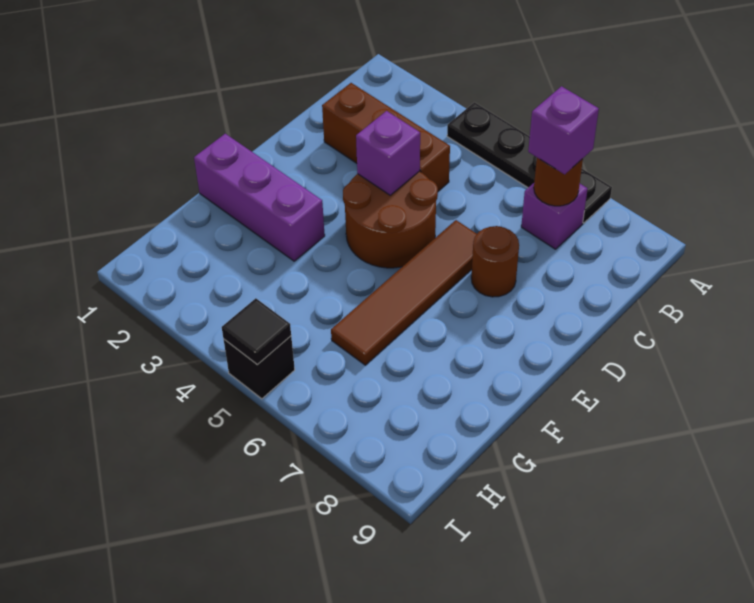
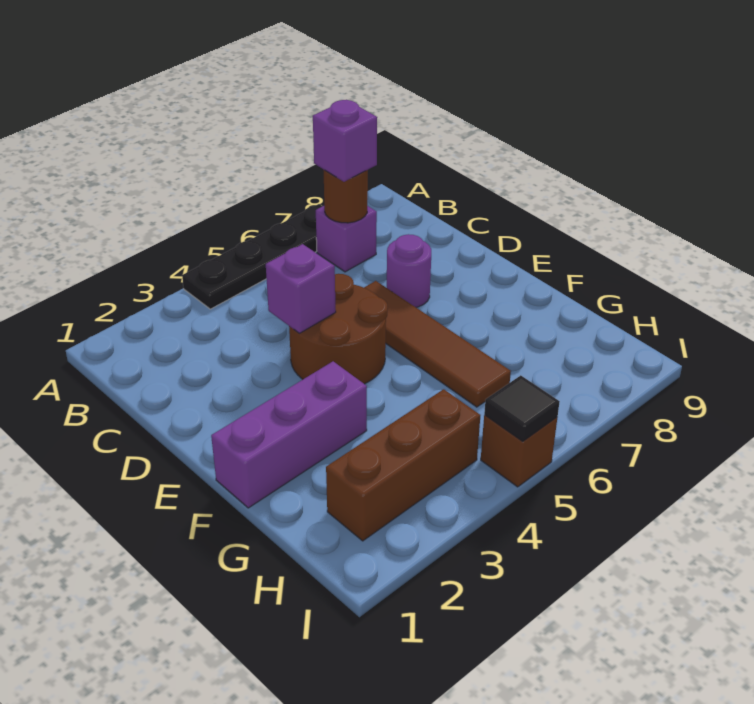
brown brick C2:C4 level 1 -> brown brick H2:H4 level 1
brown round brick D7 level 1 -> purple round brick D7 level 1
black brick I5 level 1 -> brown brick I5 level 1

